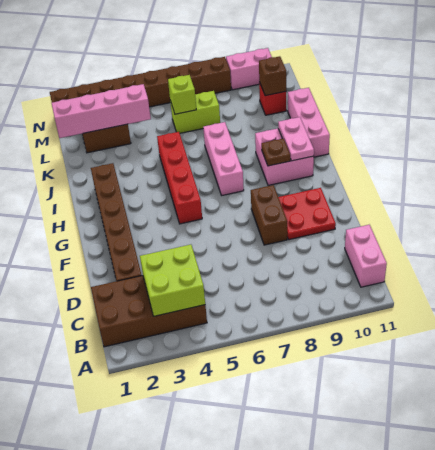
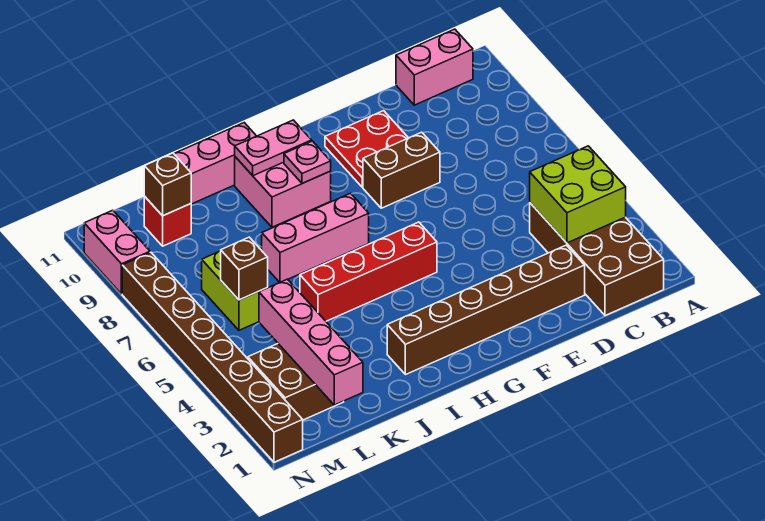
brown plate H9 level 2 -> pink plate H9 level 2
lime brick L6 level 2 -> brown brick L6 level 2

